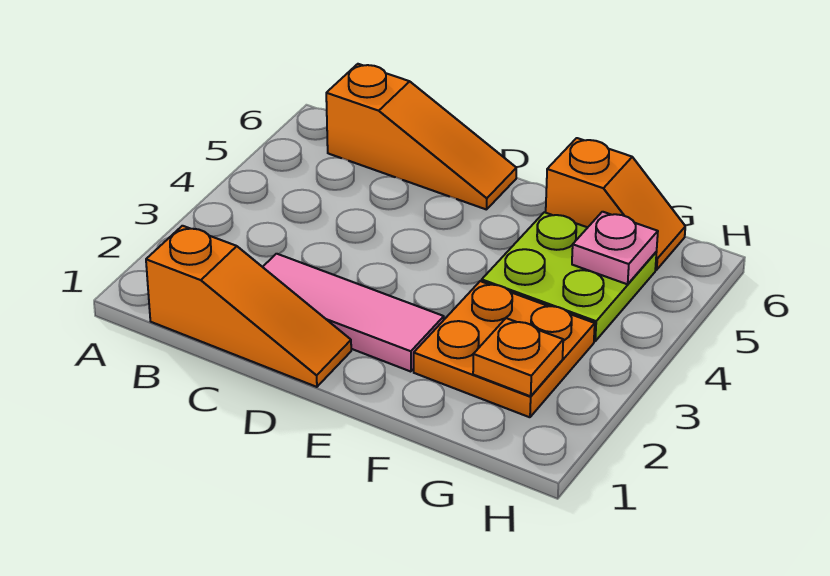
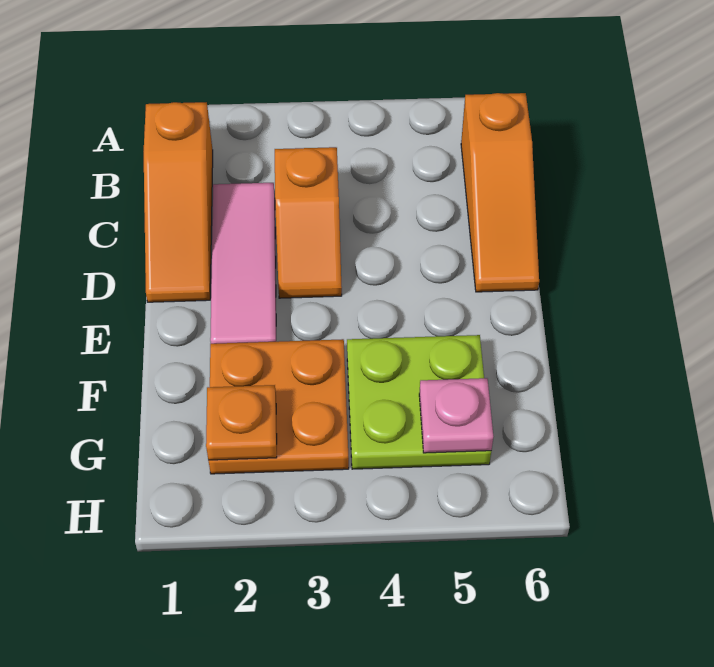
orange slope F6:G6 level 1 top F -> orange slope C3:D3 level 1 top C

